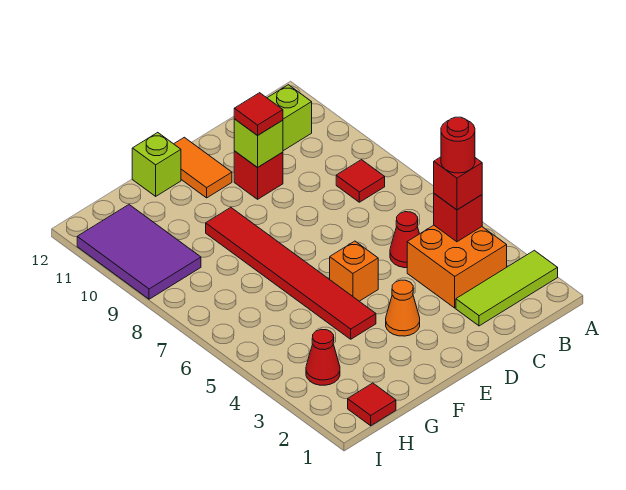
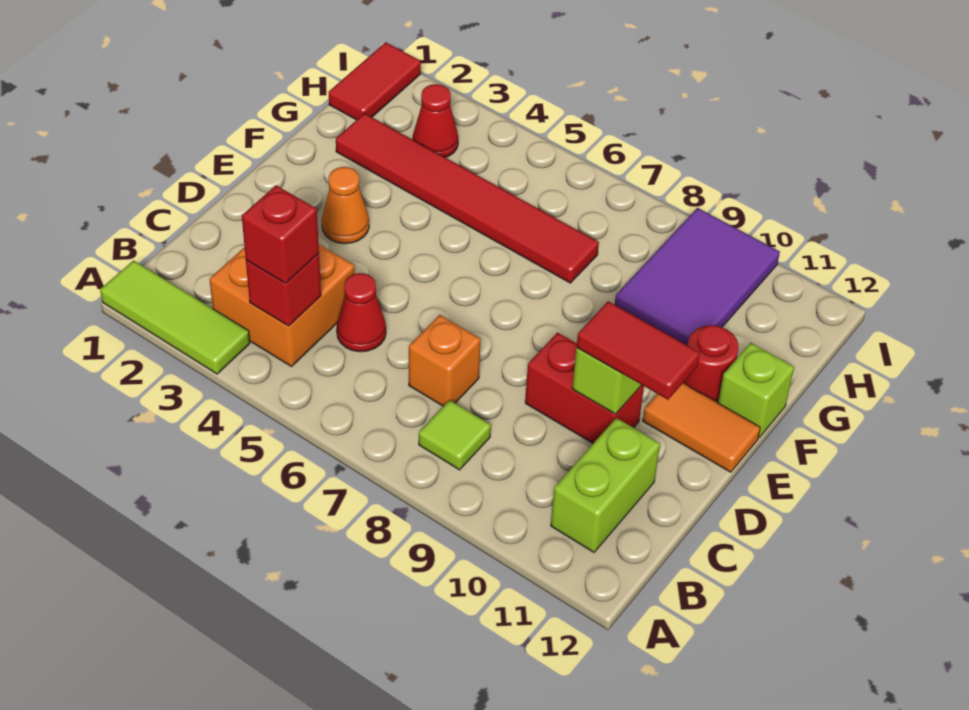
lime tile A2:C2 level 1 -> lime tile A1:A3 level 1
red round brick B4 level 4 -> red round brick F11 level 1
red tile B8 level 1 -> lime tile B8 level 1
red brick D10 level 1 -> red brick D9:D10 level 1
red tile D10 level 3 -> red tile D10:D11 level 3
orange brick E5 level 1 -> orange brick C7 level 1
red tile F4:F9 level 1 -> red tile G2:G7 level 1
red tile H1 level 1 -> red tile H1:I1 level 1
purple tile H9:I11 level 1 -> purple tile G9:I10 level 1

